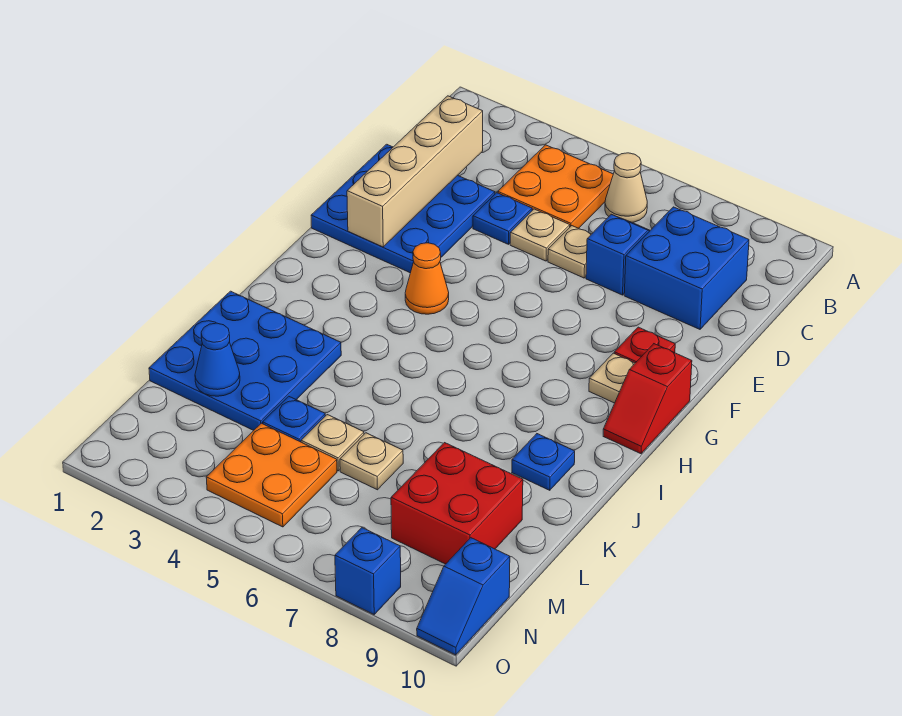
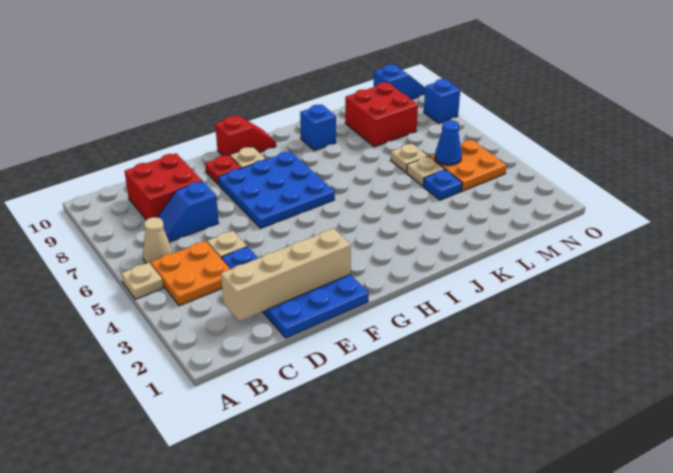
blue brick C8:D9 level 1 -> red brick C8:D9 level 1
tan plate D6 level 1 -> tan plate A5 level 1
orange cone G4 level 1 -> none
blue plate J1:L3 level 1 -> blue plate F6:H8 level 1
blue plate J9 level 1 -> blue brick J9 level 1
blue cone L2 level 2 -> blue cone M5 level 2

